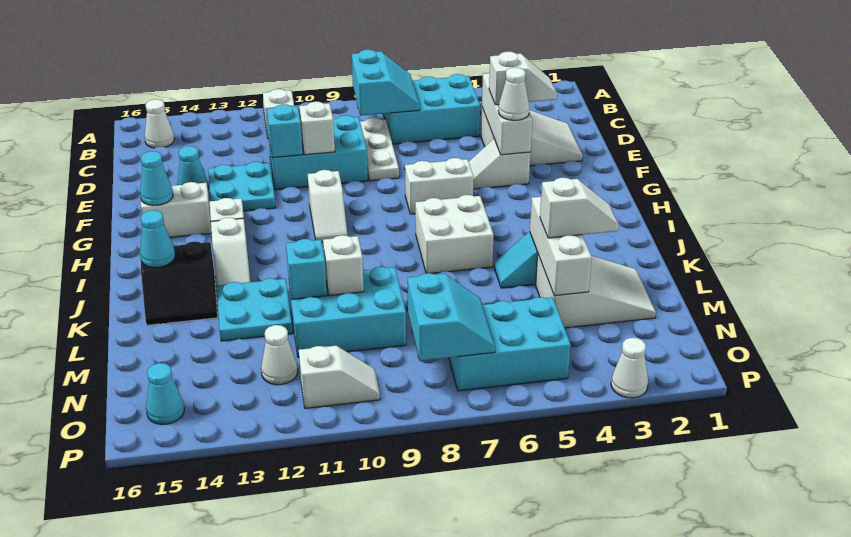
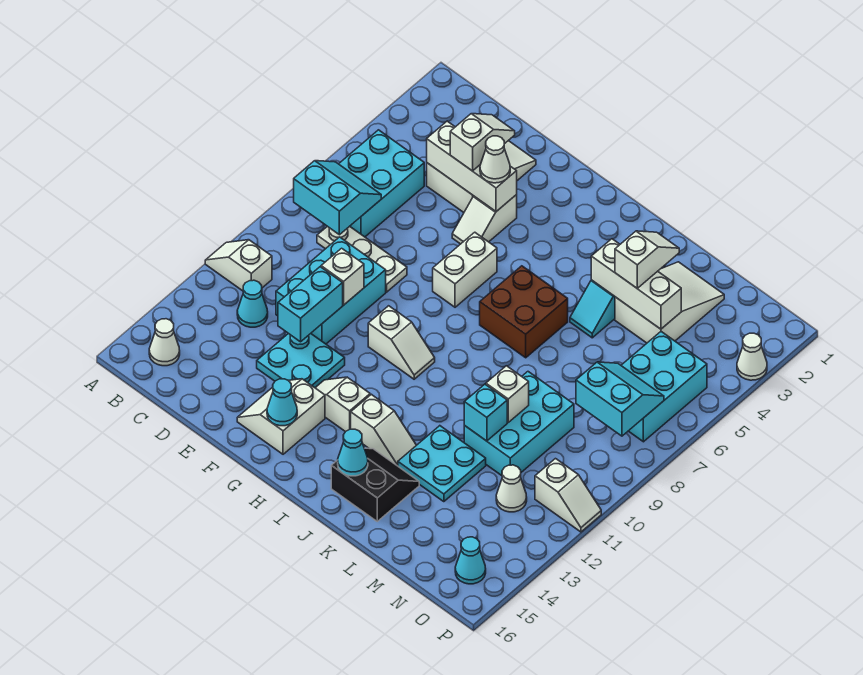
cyan brick E11 level 2 -> cyan brick E11:E12 level 2
cyan cone E14 level 1 -> cyan cone C12 level 1
white brick I6:J7 level 1 -> brown brick I6:J7 level 1
black slope J14:K15 level 1 top J -> black slope J14:K15 level 1 top 15
white slope O10:O11 level 1 top 11 -> white slope O11:P11 level 1 top O

